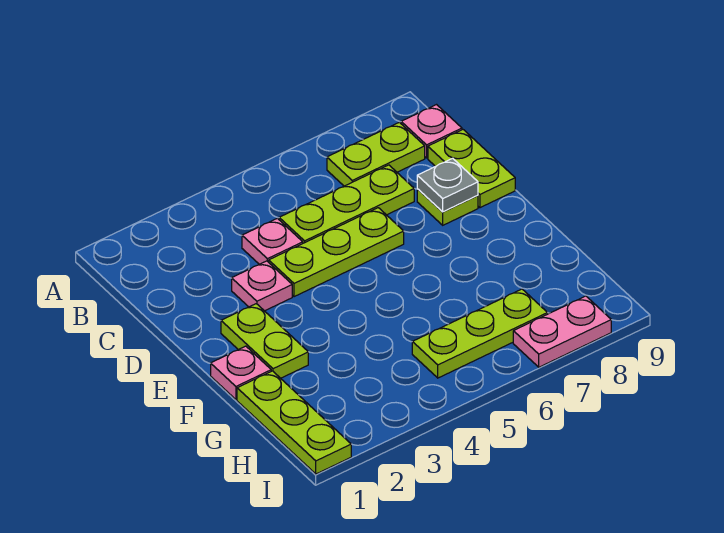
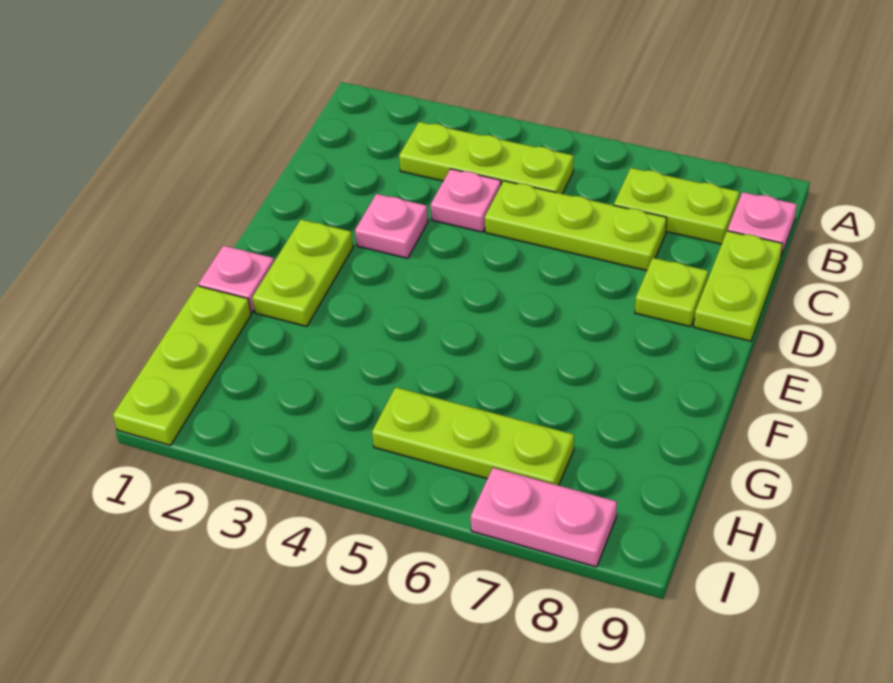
lime plate D4:D6 level 1 -> lime plate B3:B5 level 1
grey plate D8 level 2 -> none

